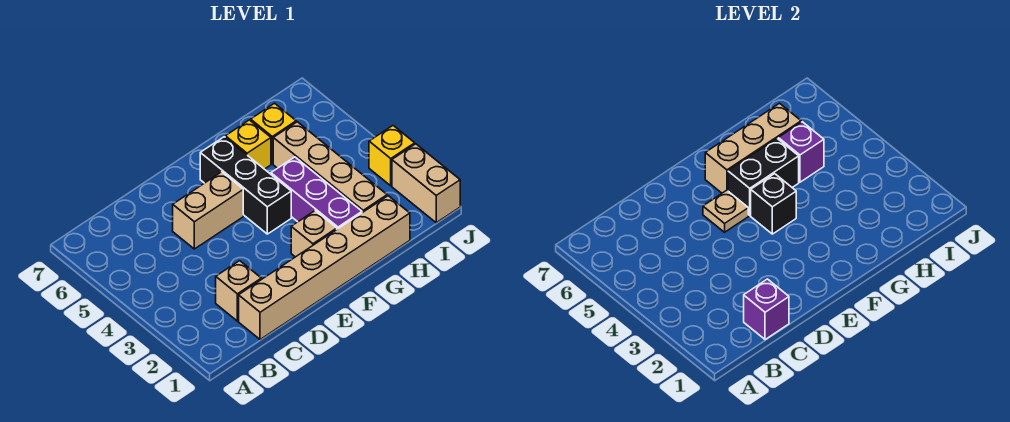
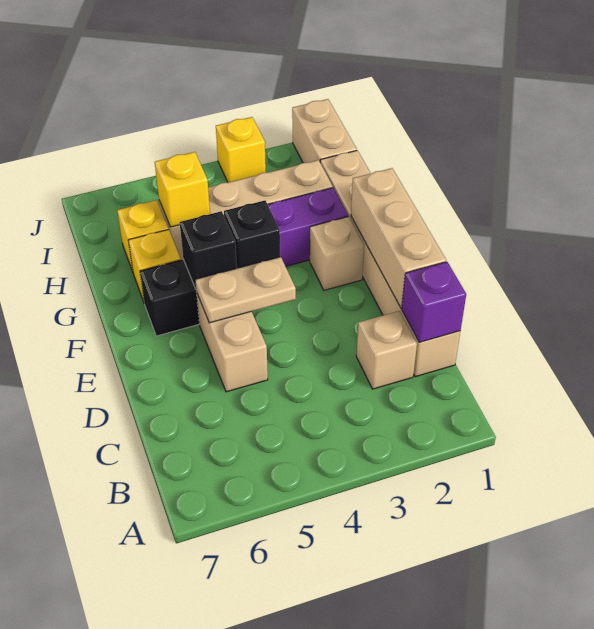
tan plate E5 level 2 -> tan plate E4:E5 level 2
black brick F5:G5 level 2 -> black brick F5 level 2
tan brick F6:H6 level 2 -> tan brick D1:F1 level 2
purple brick H5 level 2 -> yellow brick H5 level 2
tan brick J1:J2 level 1 -> tan brick I1:J1 level 1

